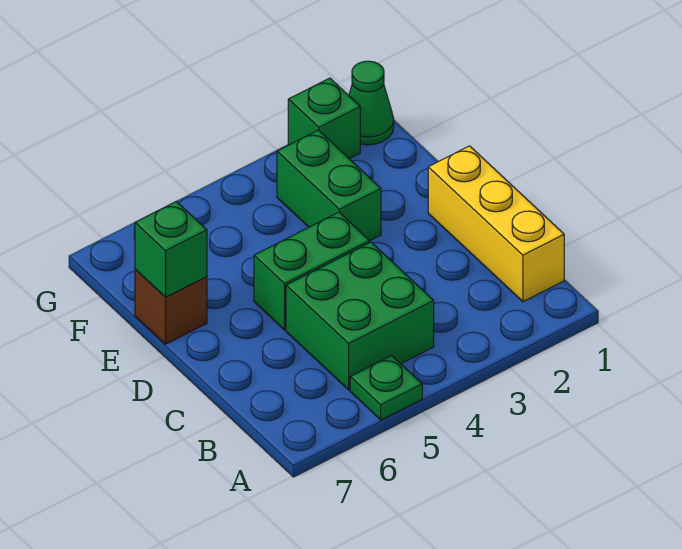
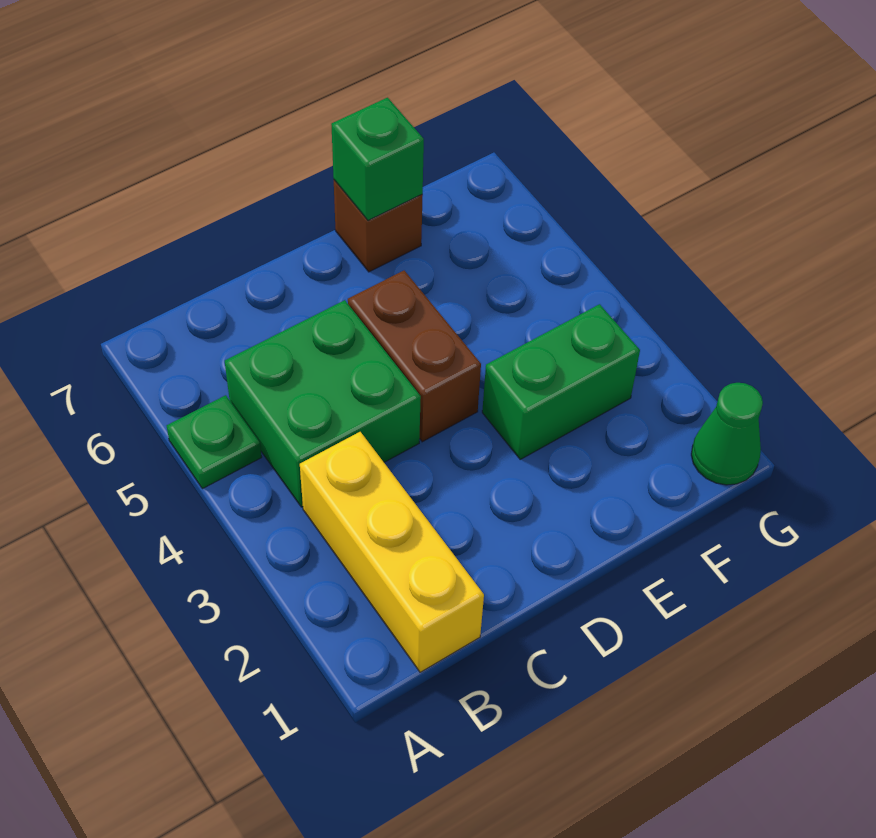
yellow brick B1:D1 level 1 -> yellow brick B1:B3 level 1
green brick D4:D5 level 1 -> brown brick D4:D5 level 1
green brick G2 level 1 -> none

